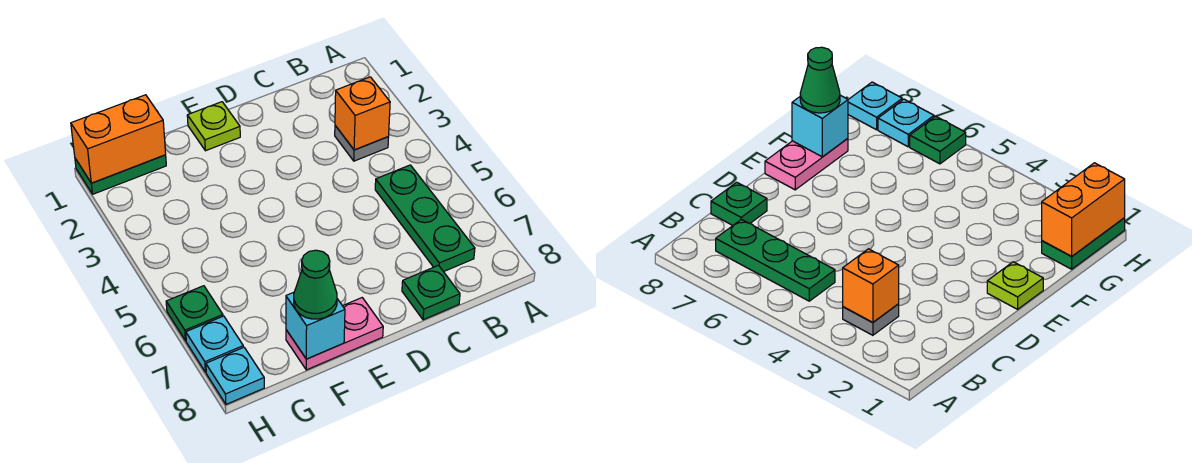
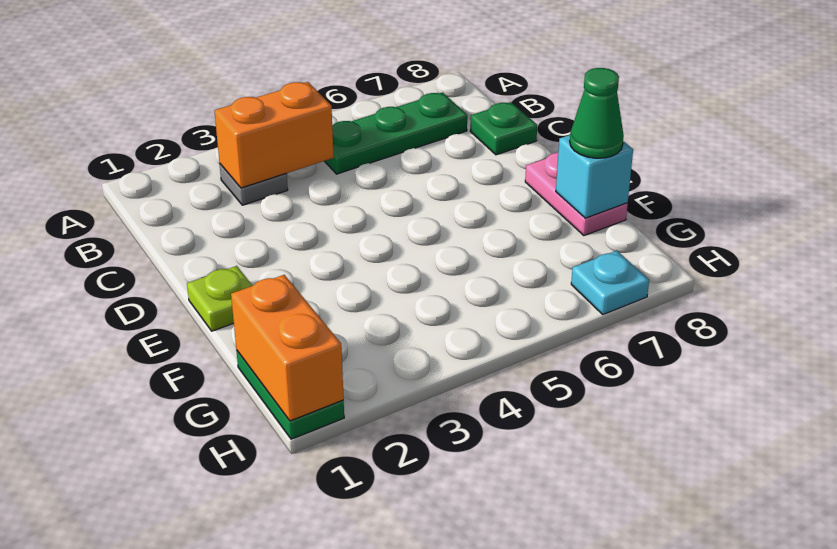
orange brick B3 level 2 -> orange brick B3:B4 level 2
green plate H6 level 1 -> none
cyan plate H8 level 1 -> none

